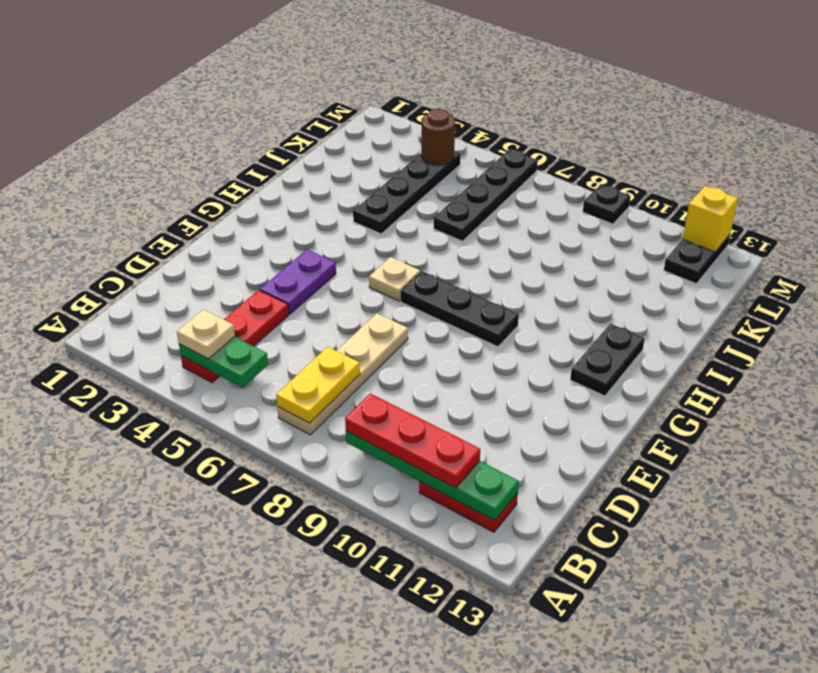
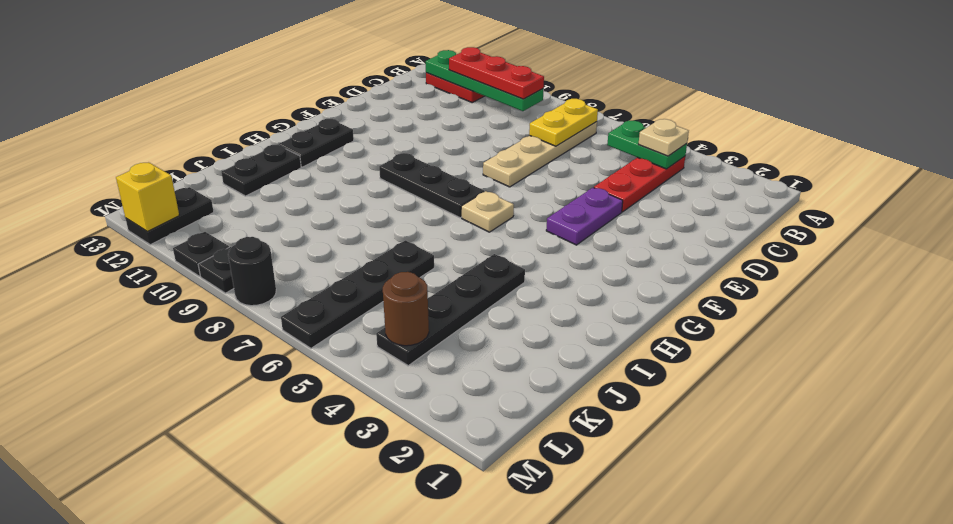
none -> black plate I12:J12 level 1
none -> black round brick M8 level 1
none -> black plate M10 level 1

